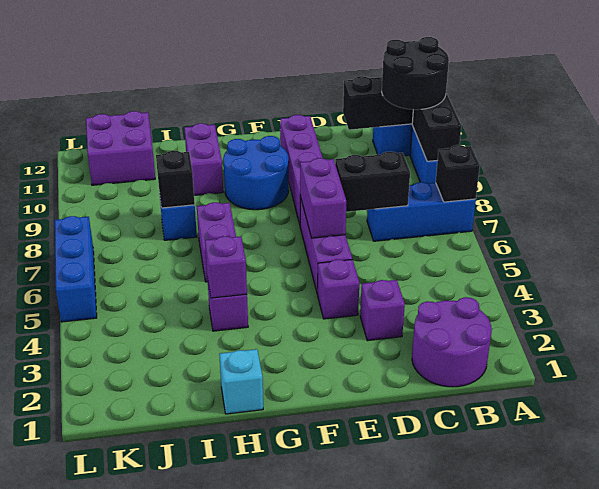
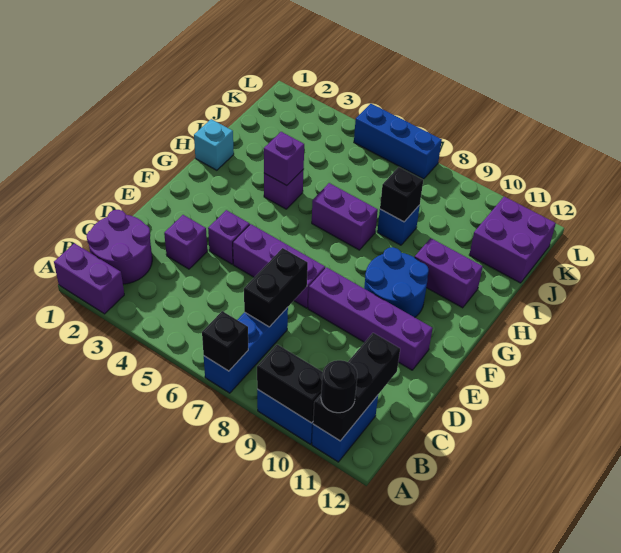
black round brick A10:B11 level 3 -> black round brick A11 level 3
purple brick E6:E7 level 2 -> purple brick A1:A2 level 1

